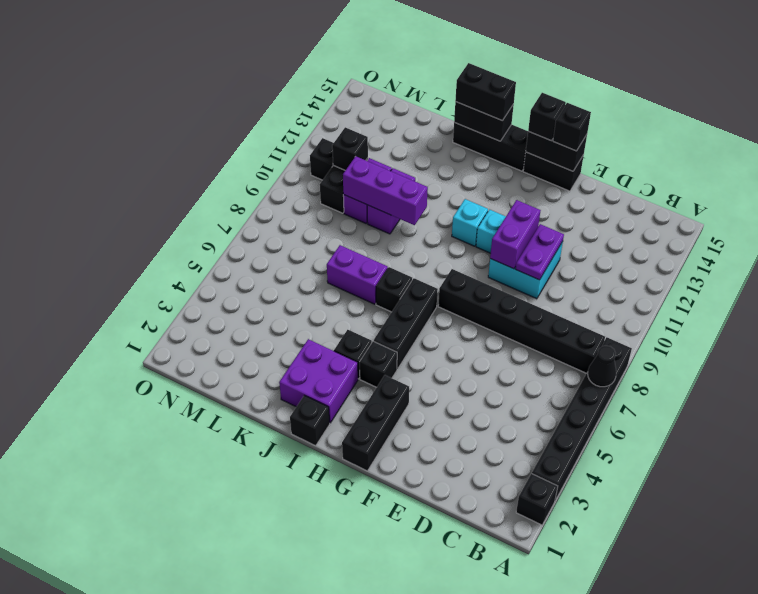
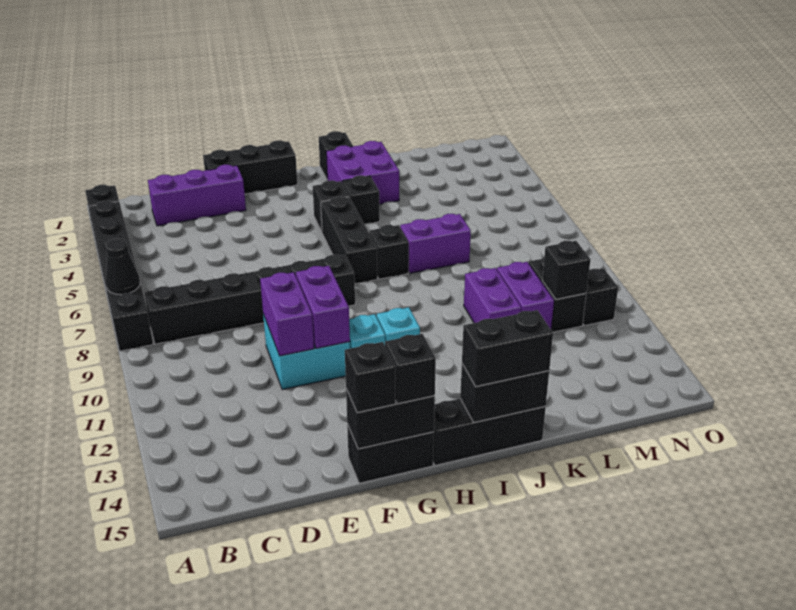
purple plate E10:E11 level 2 -> purple brick E10:E11 level 2
black brick G1:G3 level 1 -> black brick E1:G1 level 1
purple brick J10:L10 level 2 -> purple brick C2:E2 level 1

